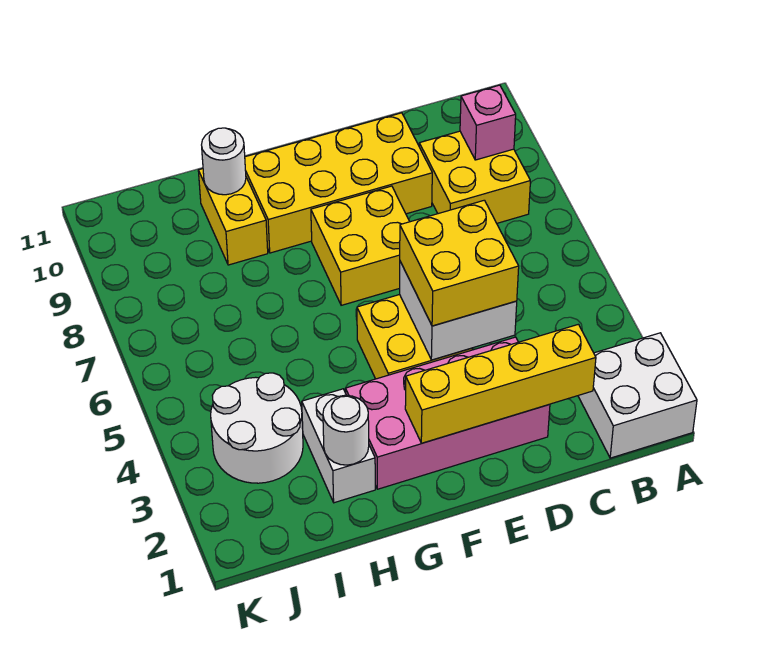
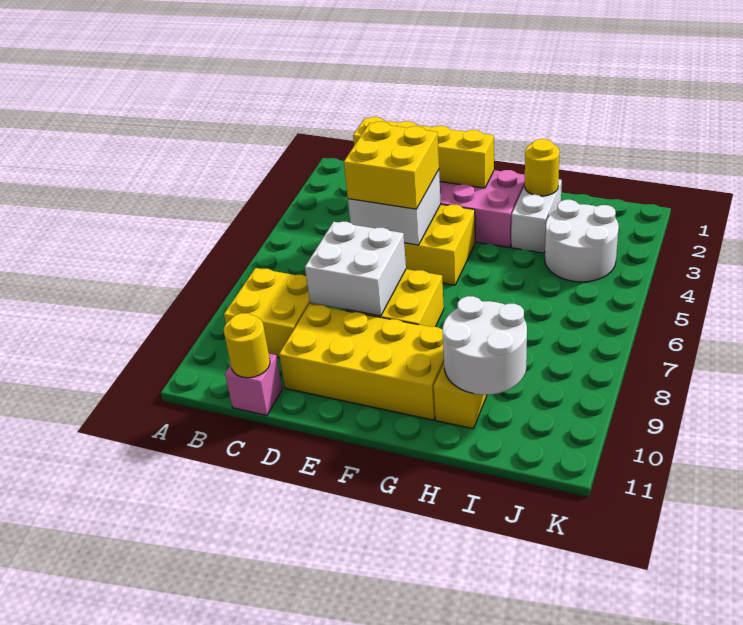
white brick A1:B2 level 1 -> white brick D7:E8 level 2
pink brick B9 level 2 -> pink brick C11 level 1
none -> yellow round brick C11 level 2
white round brick H2 level 2 -> yellow round brick H2 level 2
white round brick H10 level 2 -> white round brick H9:I10 level 2

